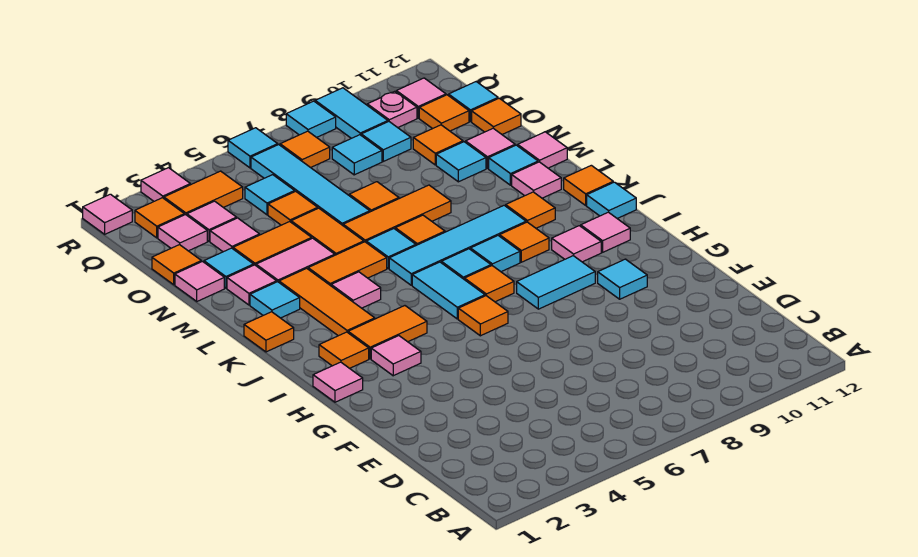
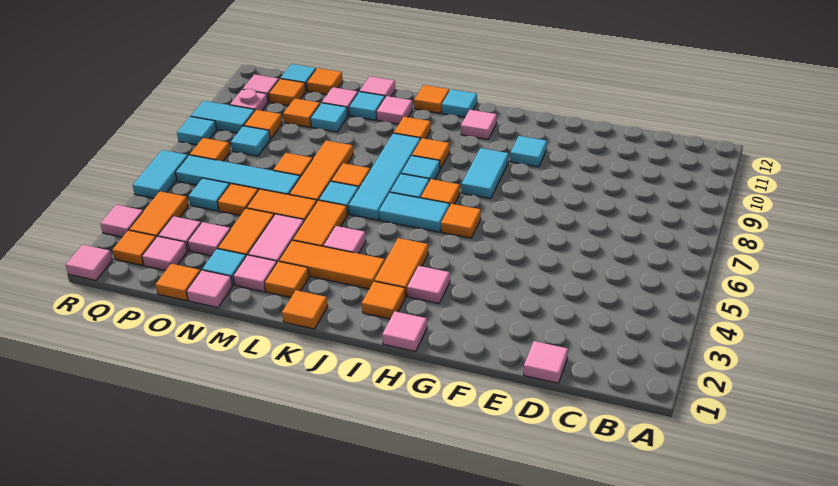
pink tile I10 level 1 -> pink tile D1 level 1
cyan tile L2 level 1 -> orange tile L2 level 1
cyan tile P9 level 1 -> orange tile P9 level 1
cyan tile R6 level 1 -> cyan tile R5:R6 level 1

